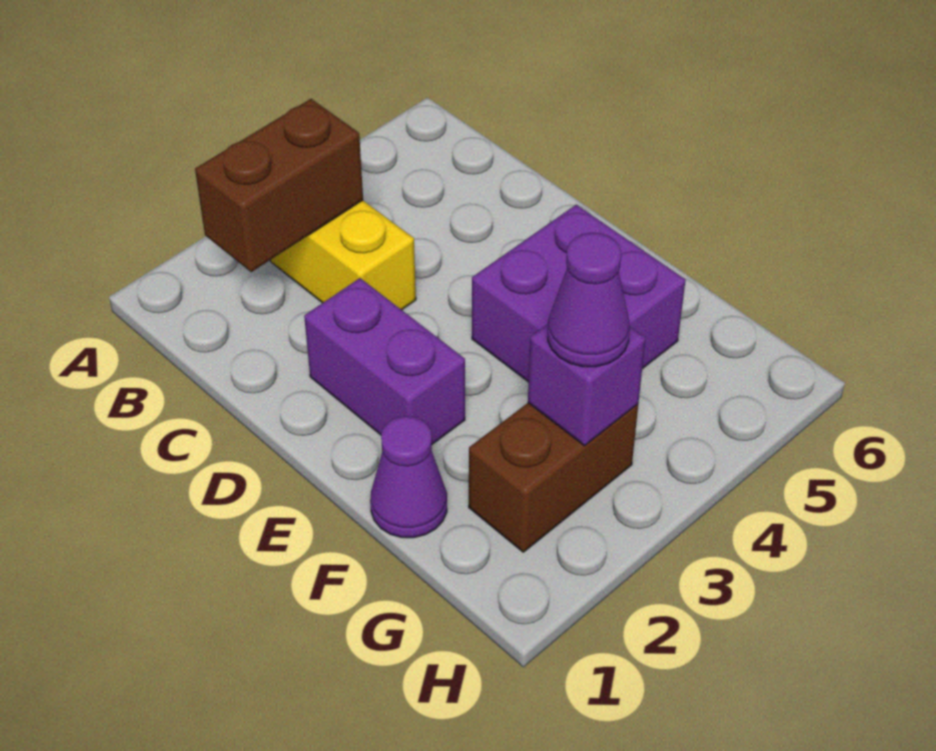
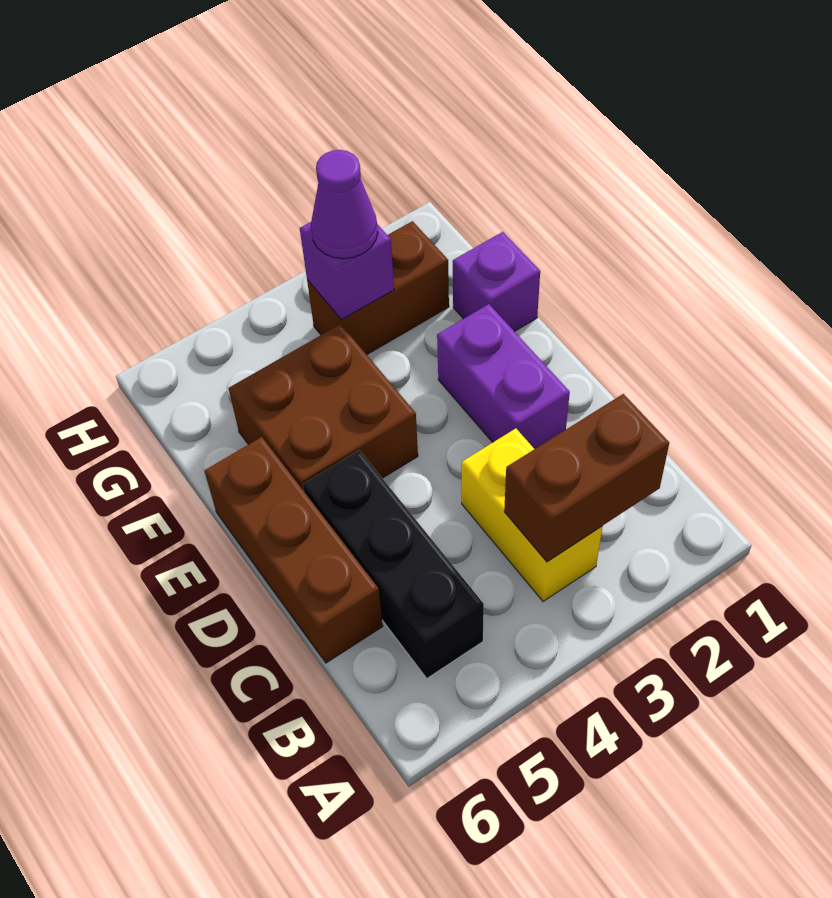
none -> black brick B5:D5 level 1
none -> brown brick C6:E6 level 1
purple brick E4:F5 level 1 -> brown brick E4:F5 level 1
purple cone F1 level 1 -> purple brick F1 level 1

